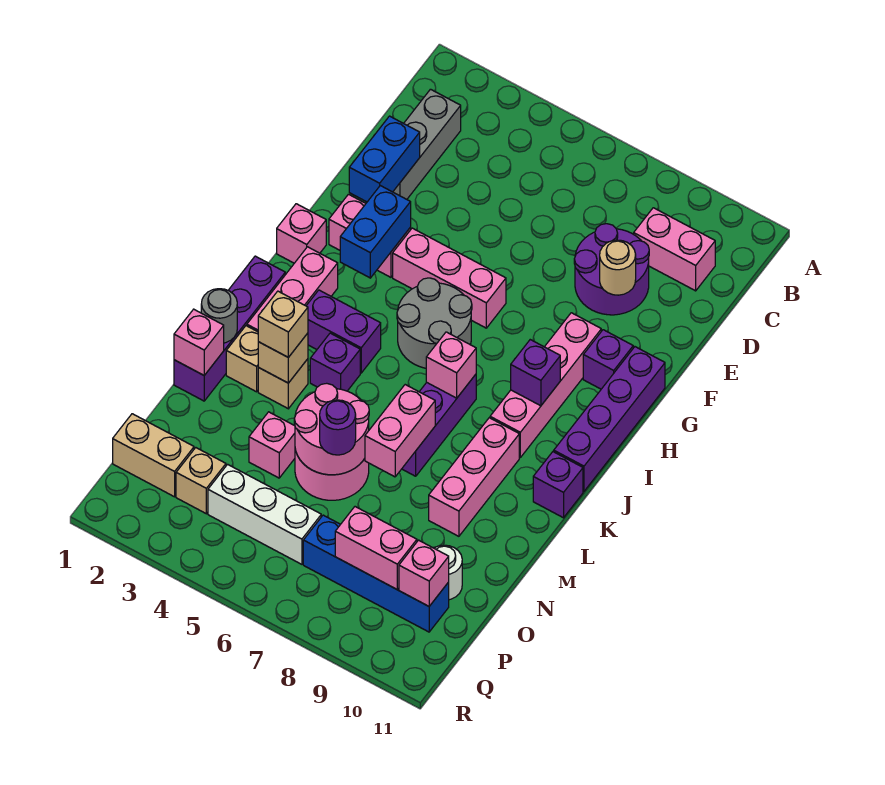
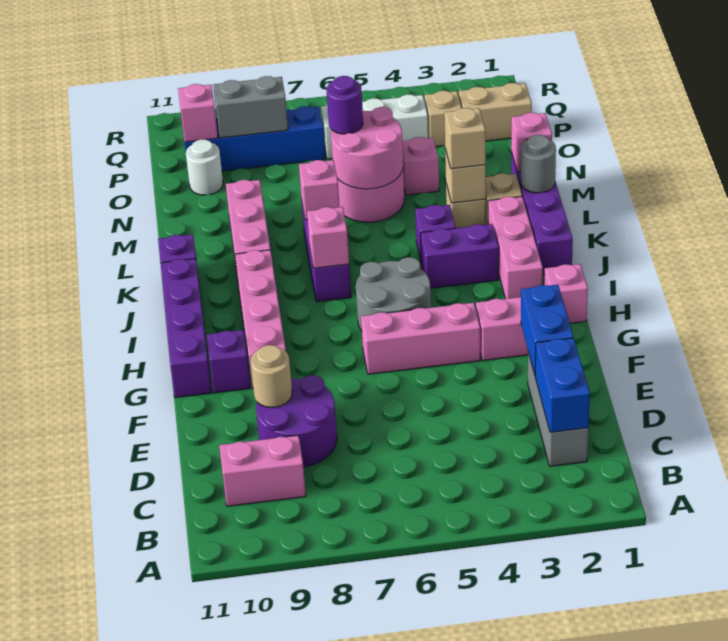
blue brick G3:H3 level 2 -> blue brick C2:D2 level 2
purple brick I9 level 2 -> none
pink brick L7:M7 level 2 -> pink brick L7 level 2
pink brick P8:P9 level 2 -> grey brick P8:P9 level 2

